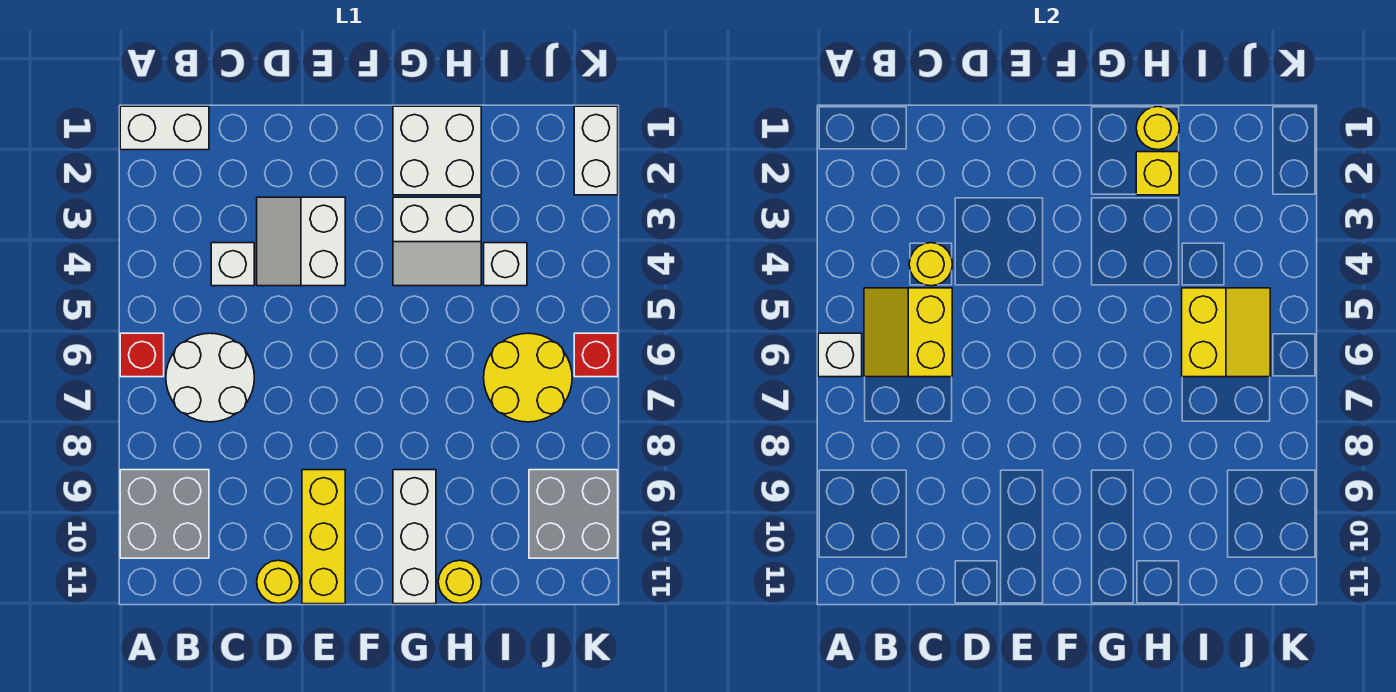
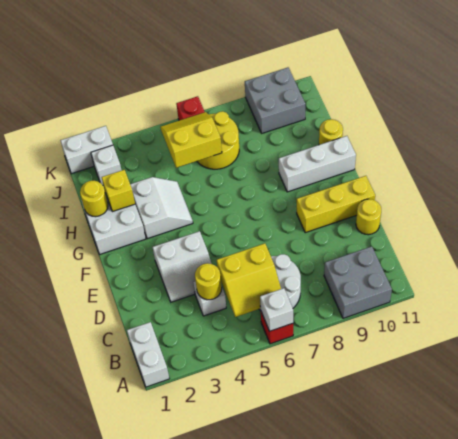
white brick I4 level 1 -> white brick J2 level 1

